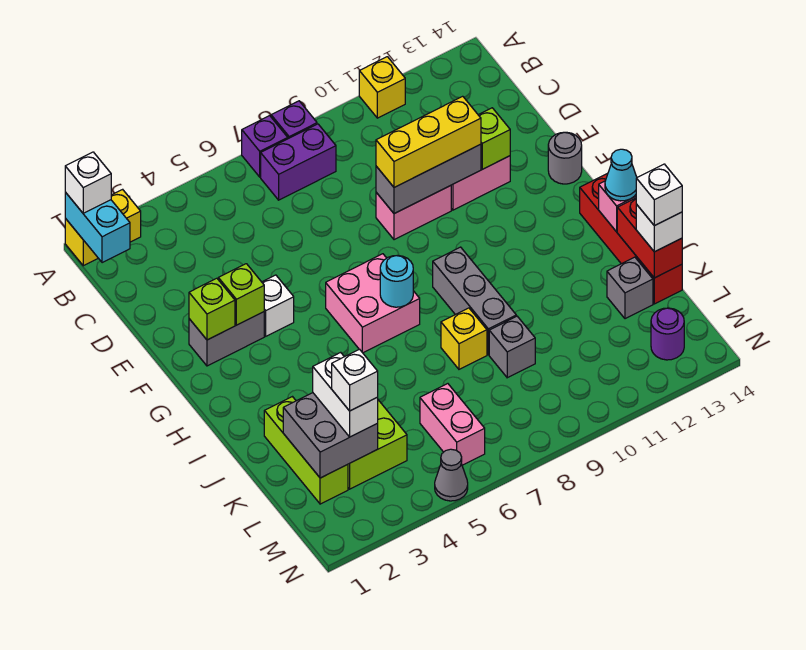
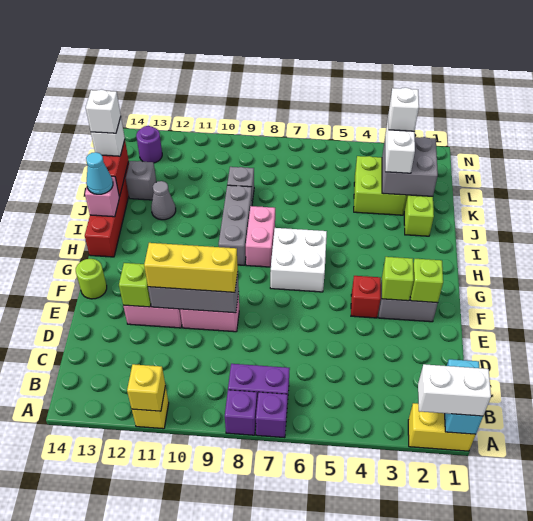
white brick A1 level 3 -> white brick A1:A2 level 3
white brick F4 level 1 -> red brick F4 level 1
grey round brick F14 level 1 -> lime round brick F14 level 1
pink brick G6:H7 level 1 -> white brick G6:H7 level 1
cyan round brick H7 level 2 -> none
yellow brick J8 level 1 -> yellow brick A11 level 2
pink brick L6:M6 level 1 -> pink brick H8:I8 level 1
grey cone N5 level 1 -> grey cone J12 level 1

